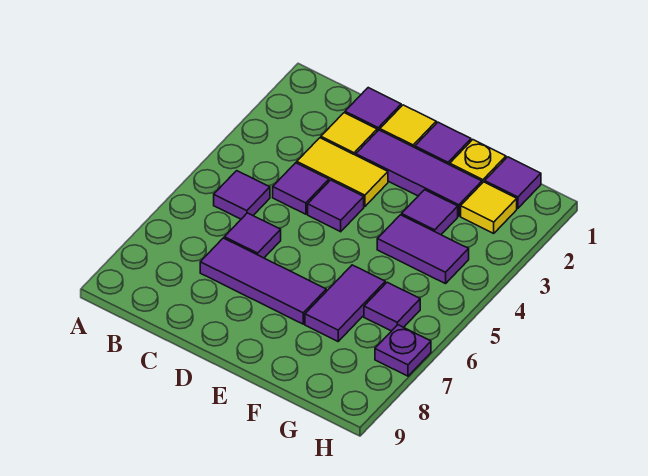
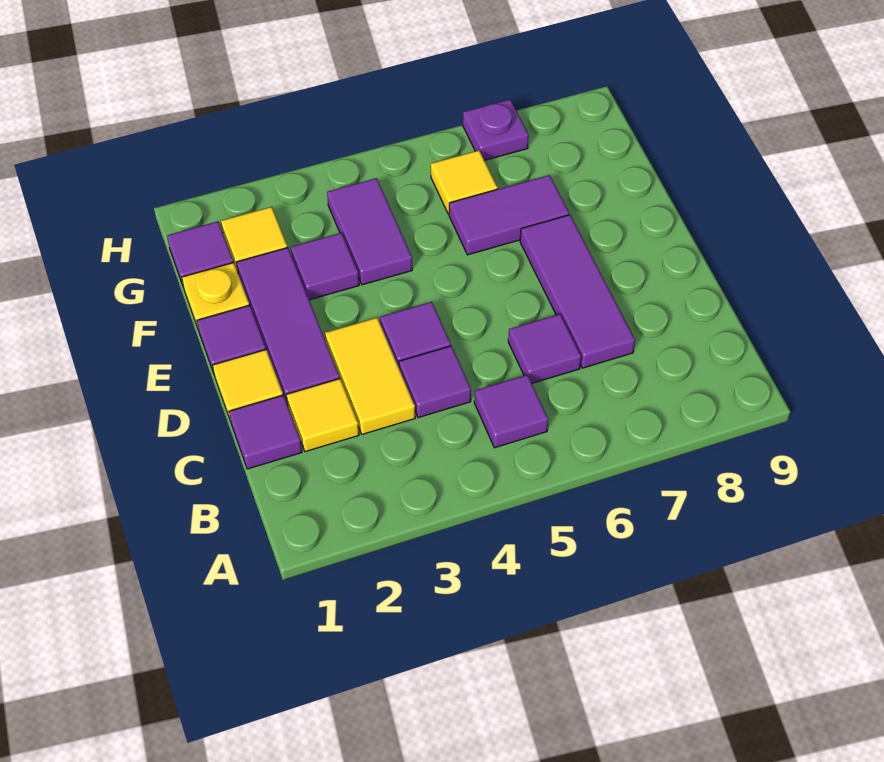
purple tile G6 level 1 -> yellow tile G6 level 1

